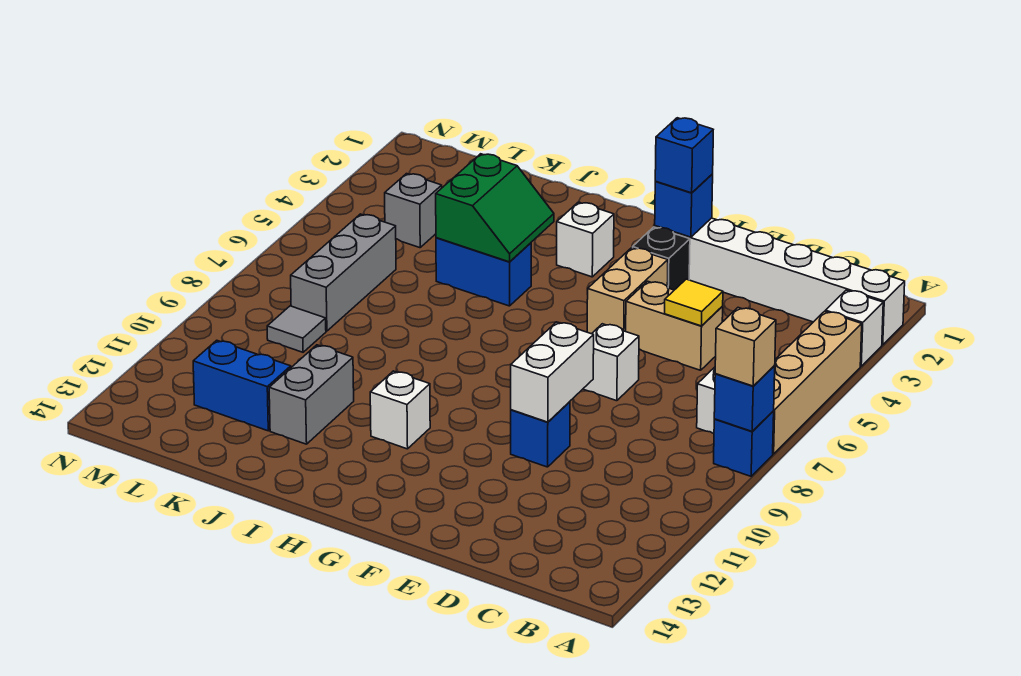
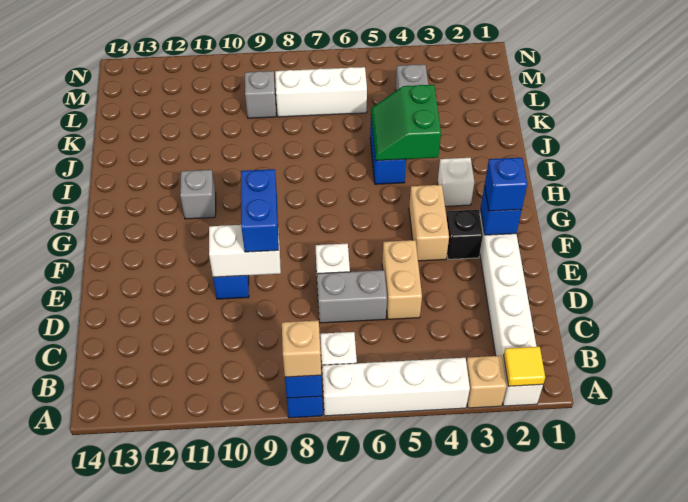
white brick A3 level 1 -> tan brick A3 level 1
tan brick A4:A7 level 1 -> white brick A4:A7 level 1
yellow tile D5 level 2 -> yellow tile A2 level 2
tan brick F4:F5 level 1 -> tan brick F4:G4 level 1
white brick H11 level 1 -> grey brick H11 level 1
green slope I4:J5 level 2 top J -> green slope I4:J5 level 2 top 4
grey brick J11:J12 level 1 -> grey brick D6:D7 level 1
blue brick K12:L12 level 1 -> blue brick E9:F9 level 3
grey brick L6:L8 level 1 -> white brick L6:L8 level 1
grey tile L9 level 1 -> grey brick L9 level 1

